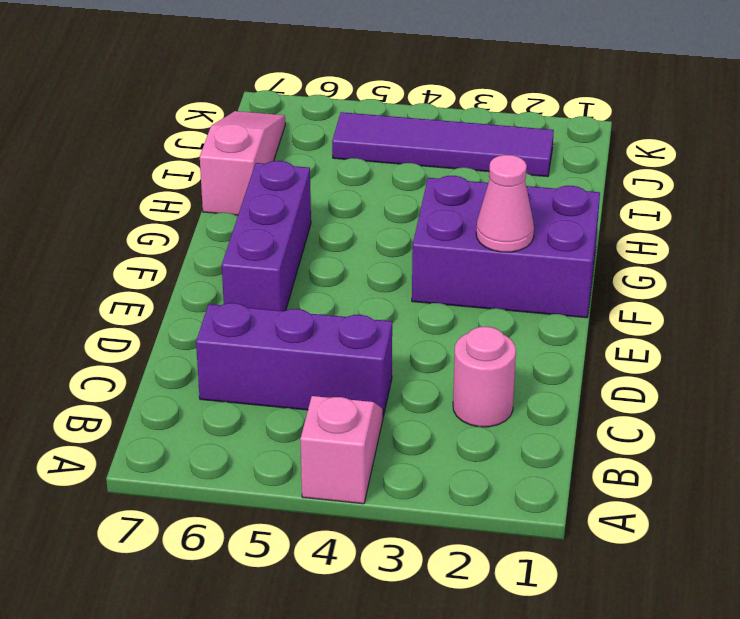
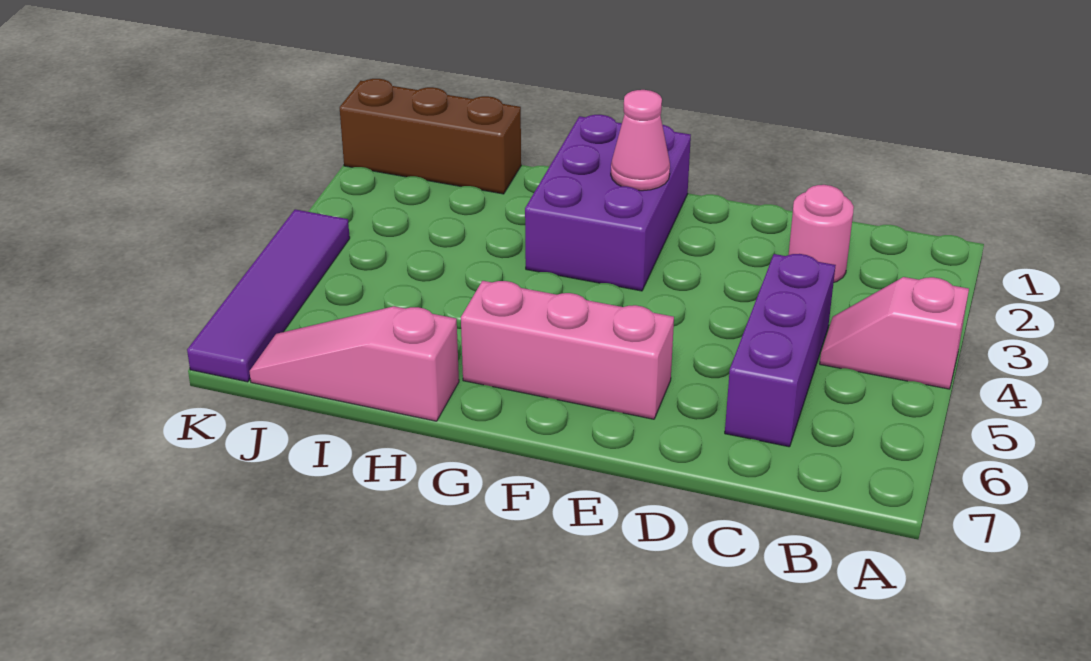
purple brick E6:G6 level 1 -> pink brick E6:G6 level 1
none -> brown brick I1:K1 level 1
purple tile J2:J5 level 1 -> purple tile K4:K7 level 1

